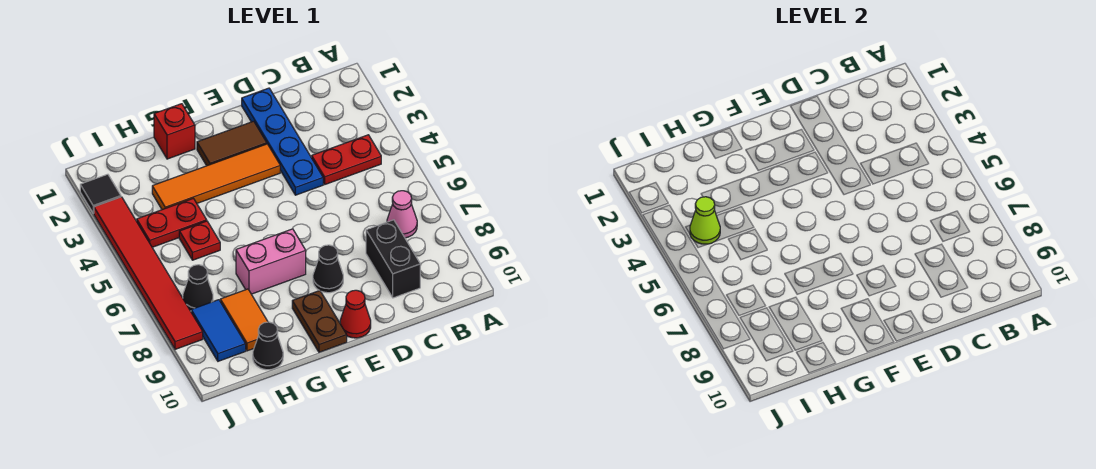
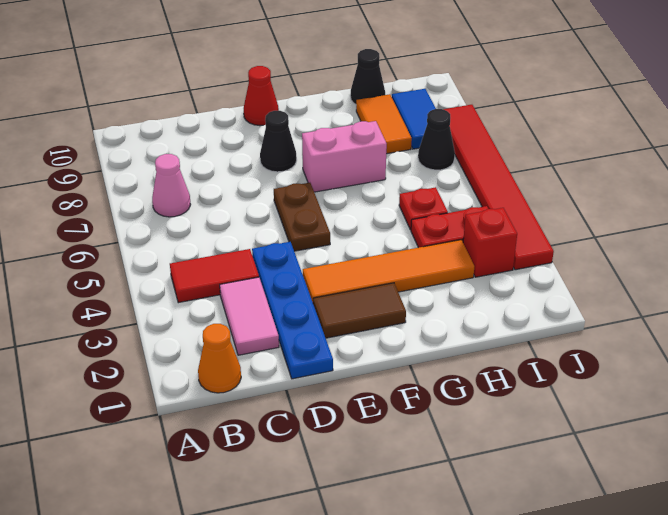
none -> orange cone B1 level 1
red plate B4:C4 level 1 -> red tile B4:C4 level 1
none -> pink tile C2:C3 level 1
black brick C8:C9 level 1 -> none
brown plate F9:F10 level 1 -> brown plate E5:E6 level 1
red brick G1 level 1 -> red brick I3 level 1
lime cone I4 level 2 -> none
black tile J2 level 1 -> none

